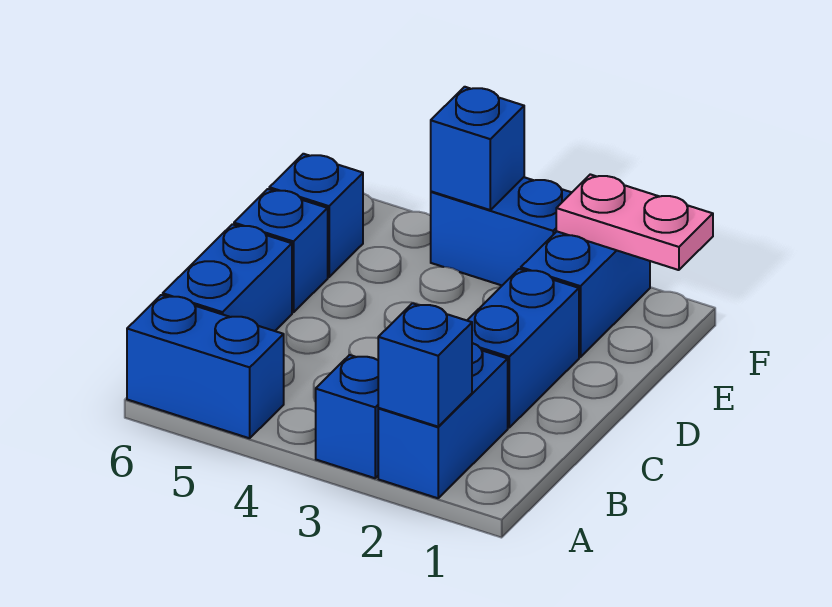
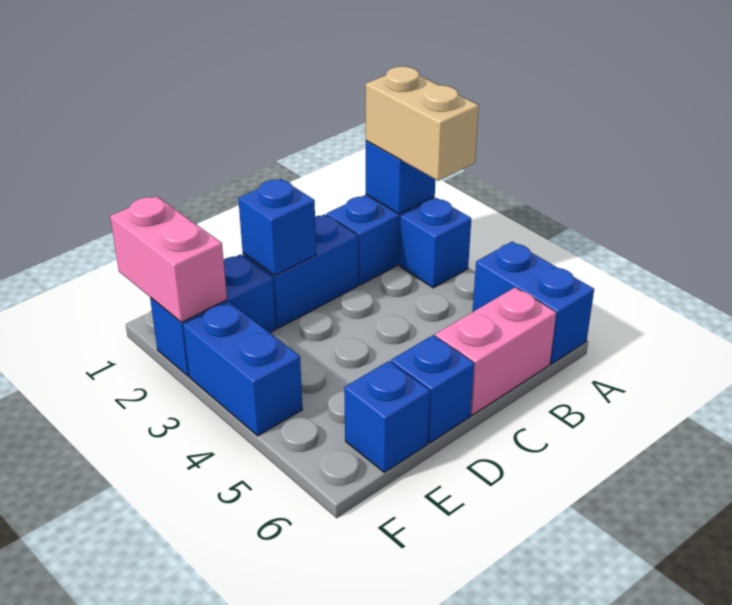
none -> tan brick A2:A3 level 3
blue brick B6:C6 level 1 -> pink brick B6:C6 level 1
pink plate F1:F2 level 2 -> pink brick F1:F2 level 2
blue brick F4 level 2 -> blue brick D2 level 2

